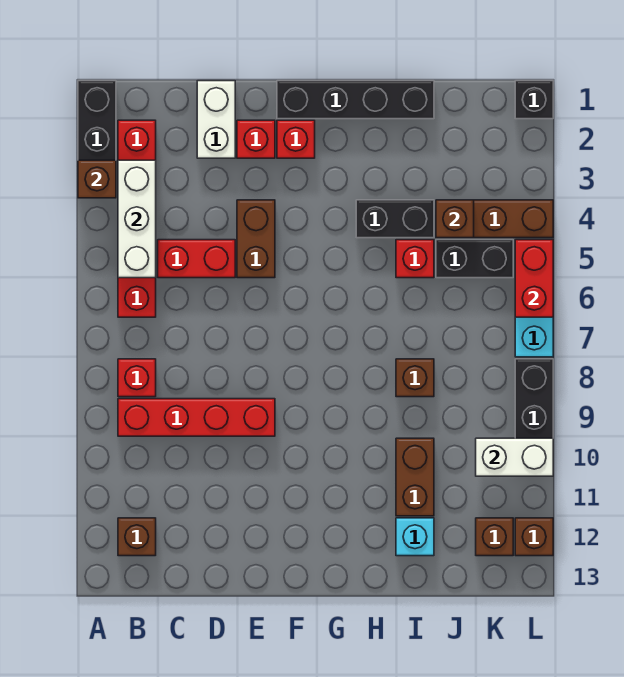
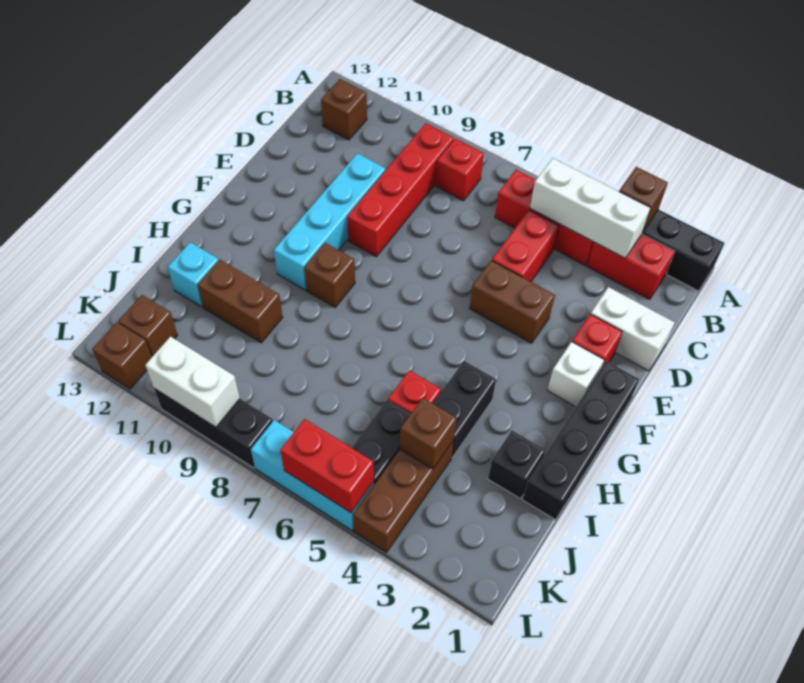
none -> cyan brick D10:G10 level 1
red brick F2 level 1 -> white brick F2 level 1
brown brick I8 level 1 -> brown brick G9 level 1
white brick K10:L10 level 2 -> white brick L9:L10 level 2
black brick L1 level 1 -> black brick I2 level 1

